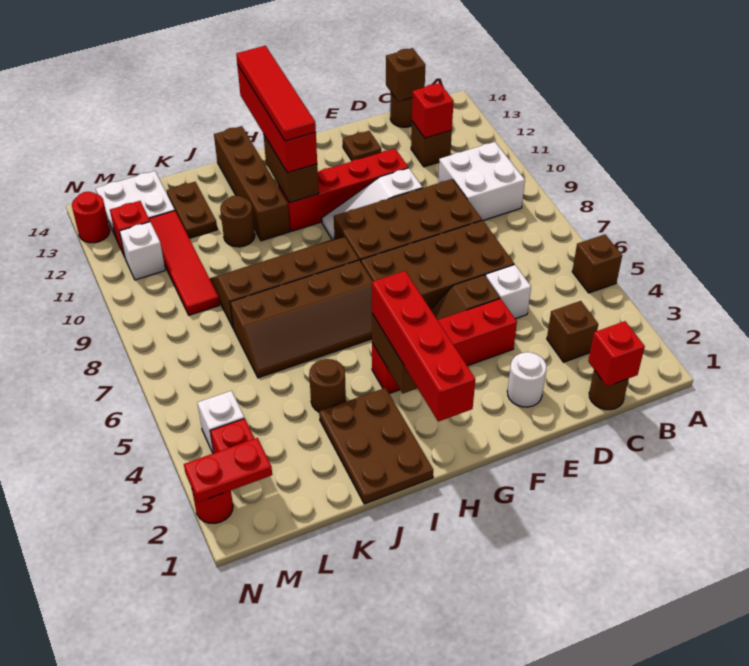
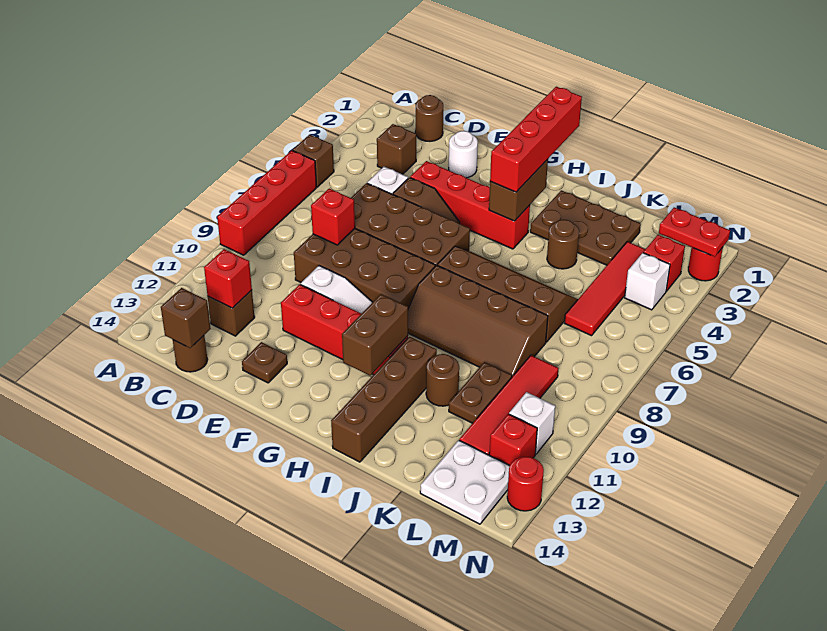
white brick B9:C10 level 1 -> none
red brick C1 level 2 -> red brick D8 level 2
red brick H11:H14 level 3 -> red brick A6:A9 level 1
red tile H11:H14 level 4 -> red tile L3:L6 level 1
brown plate I1:J3 level 1 -> brown plate I2:K3 level 1
brown plate K12:K13 level 1 -> brown plate K10:K11 level 1

